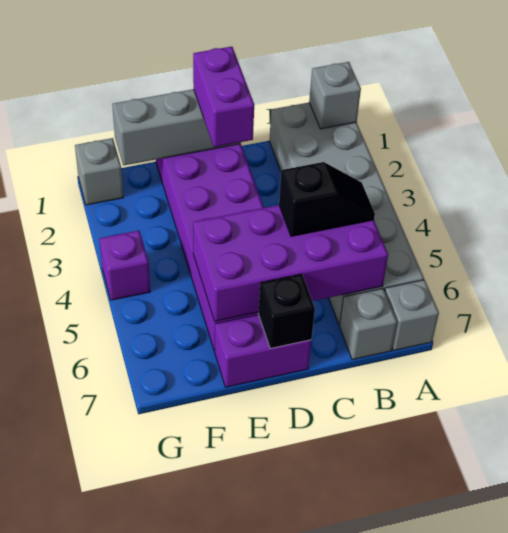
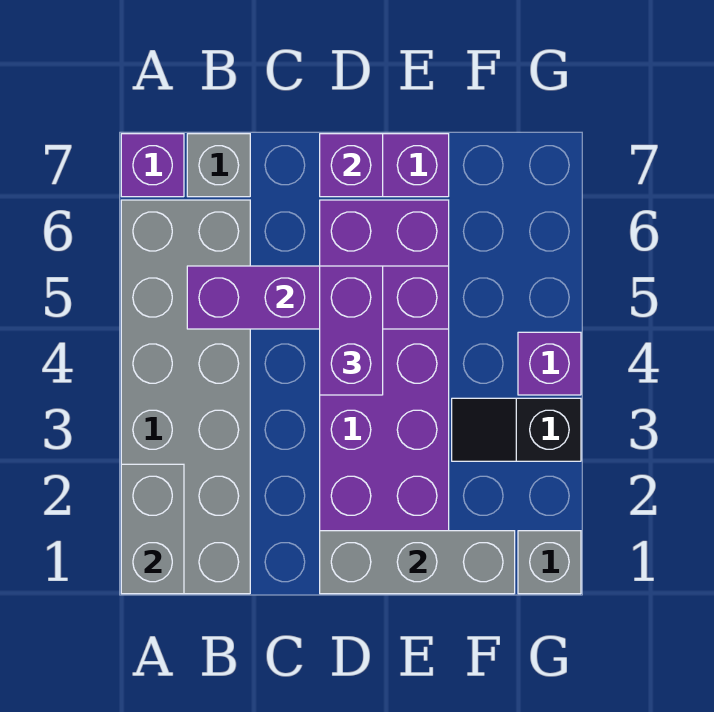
grey brick A1 level 2 -> grey brick A1:A2 level 2
grey brick A7 level 1 -> purple brick A7 level 1
purple brick B5:E6 level 2 -> purple brick B5:E5 level 2
black slope B5:C5 level 3 top C -> black slope F3:G3 level 1 top G
purple brick D1:D2 level 3 -> purple brick D4:D5 level 3
black brick D7 level 2 -> purple brick D7 level 2

